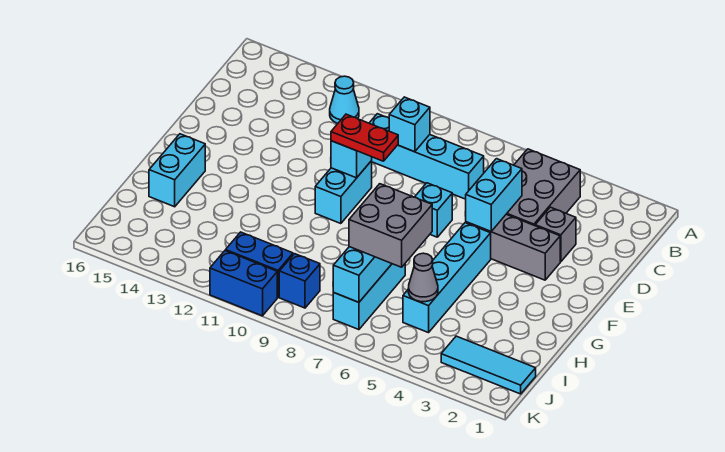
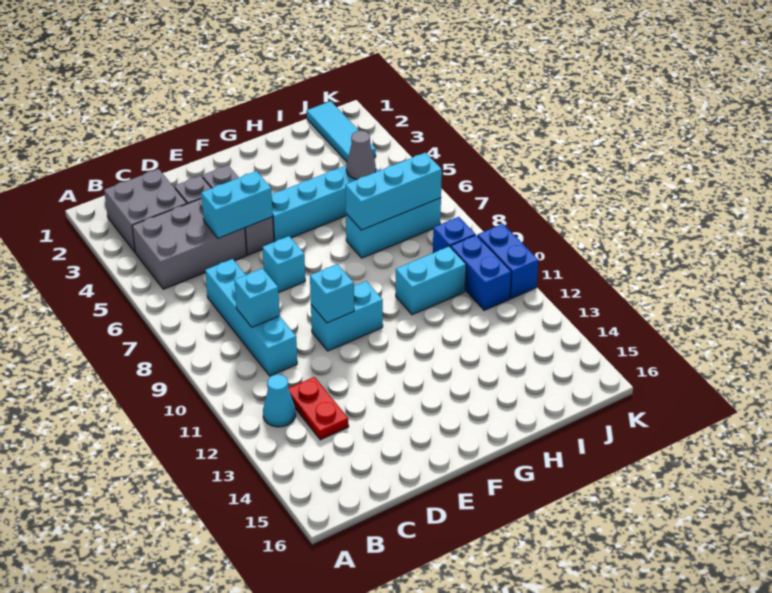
red plate E9:E10 level 3 -> red plate C12:C13 level 1
cyan brick G15:H15 level 1 -> cyan brick H10:I10 level 1
grey brick H6:I7 level 3 -> grey brick B2:C3 level 1

